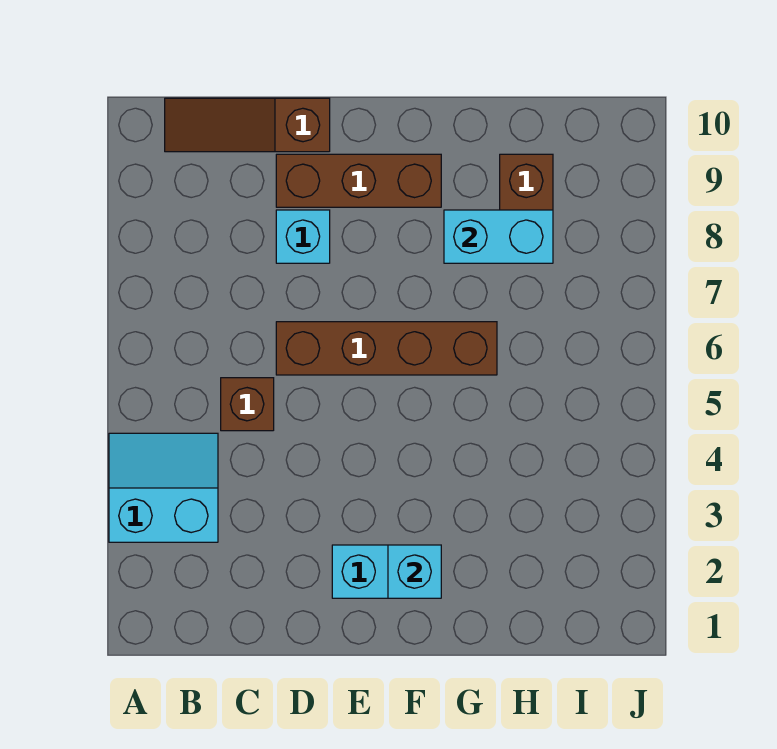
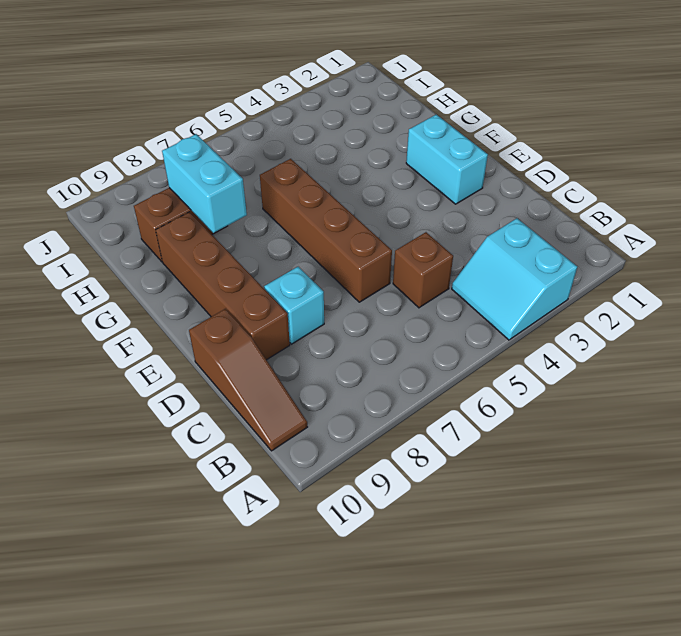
brown brick D9:F9 level 1 -> brown brick D9:G9 level 1
cyan brick F2 level 2 -> none

